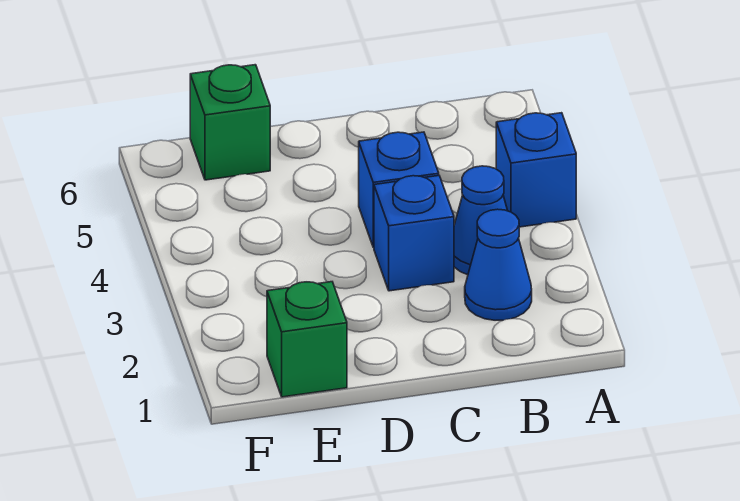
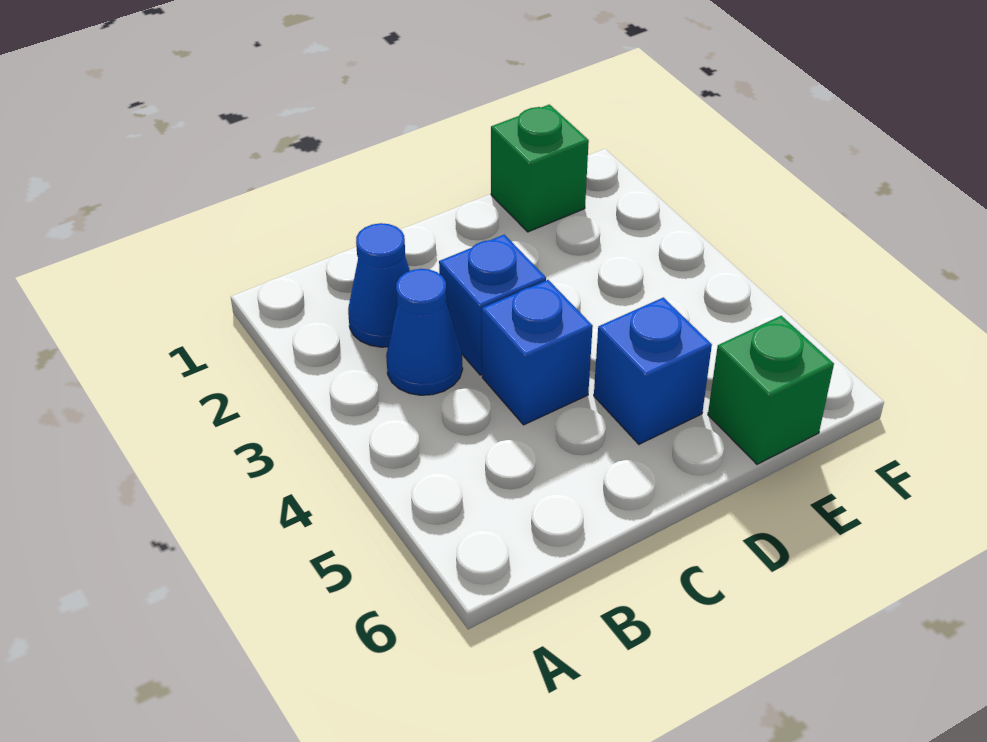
blue brick A4 level 1 -> blue brick D5 level 1

